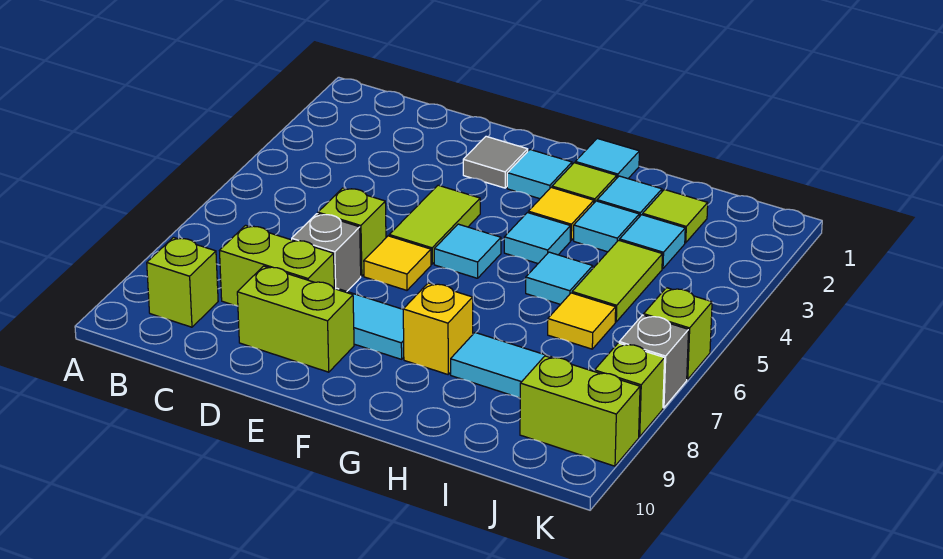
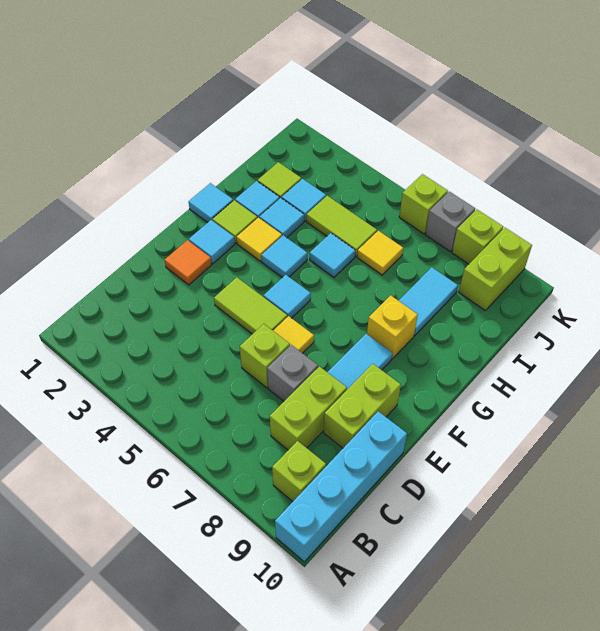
none -> cyan brick A10:D10 level 1
grey tile E2 level 1 -> orange tile E2 level 1

